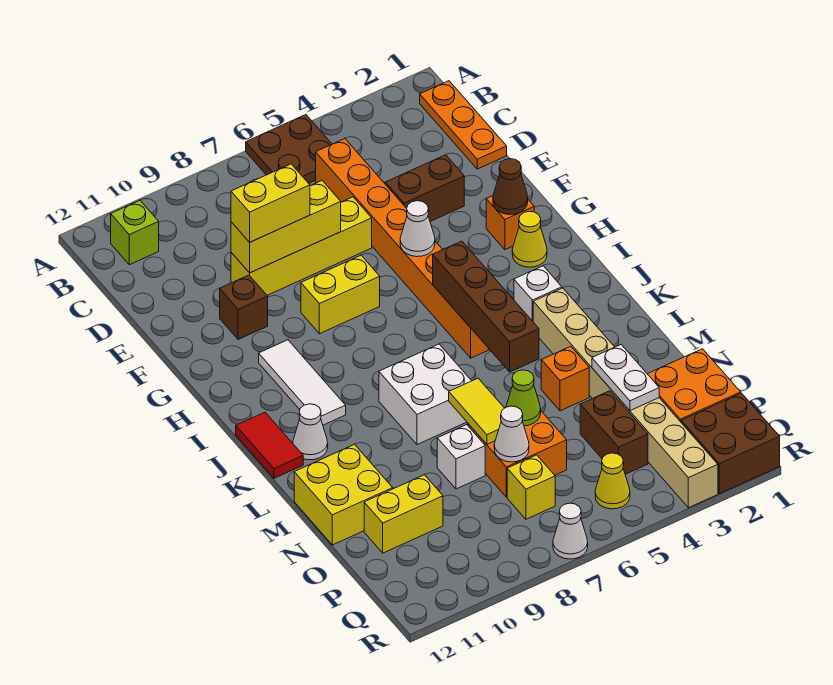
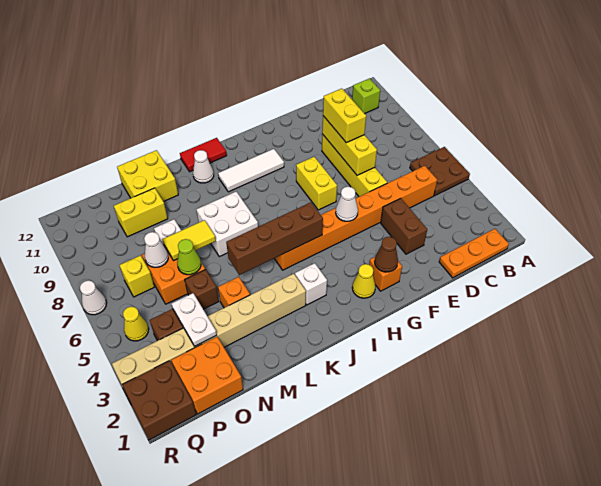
brown brick F10 level 1 -> brown brick N5 level 1
white plate N3:O3 level 2 -> white plate O3:O4 level 2
yellow brick O10:O11 level 1 -> yellow brick N10:O10 level 1

